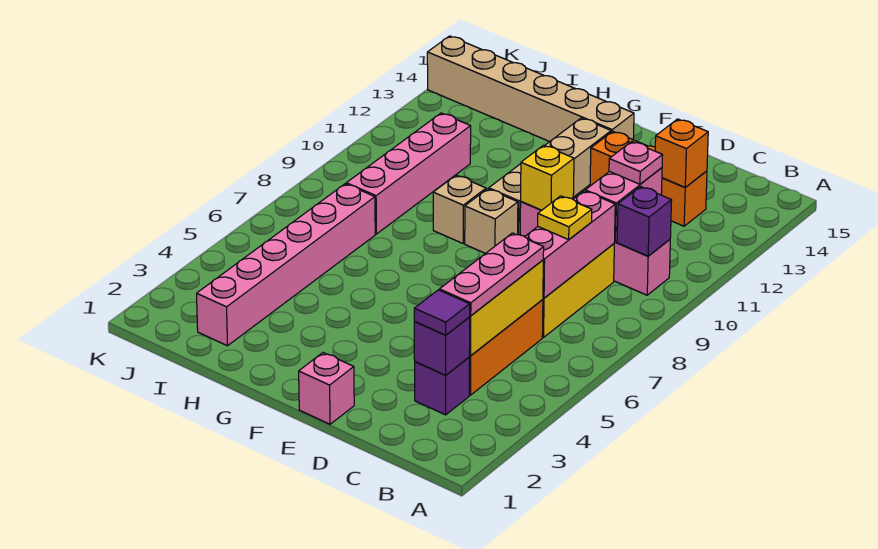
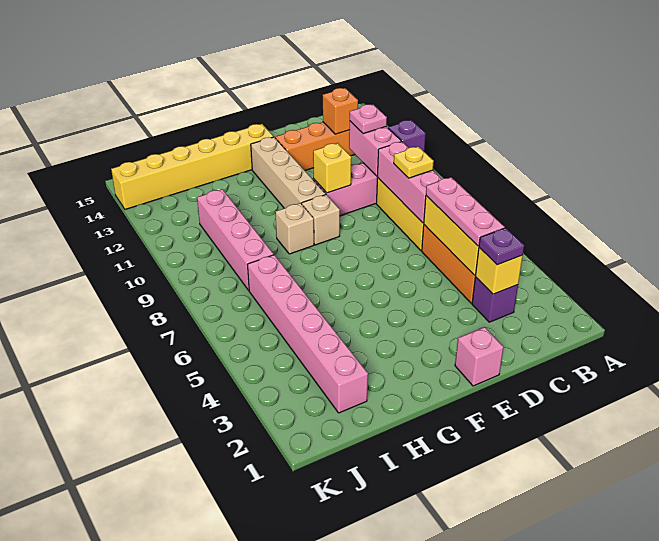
purple brick C3 level 2 -> yellow brick C3 level 2
purple tile C3 level 3 -> purple plate C3 level 3
tan brick F14:K14 level 1 -> yellow brick F14:K14 level 1

